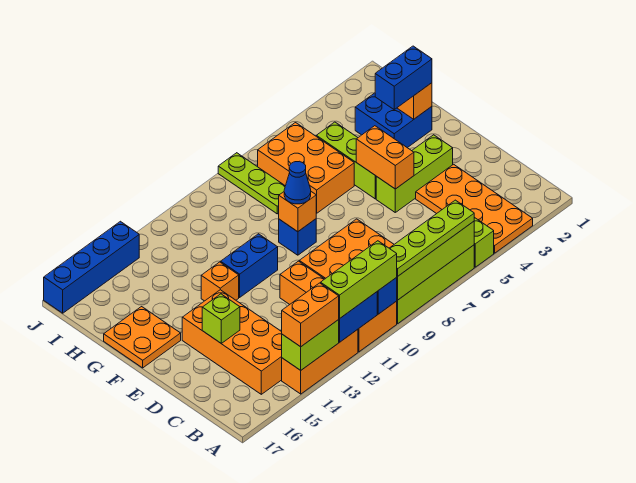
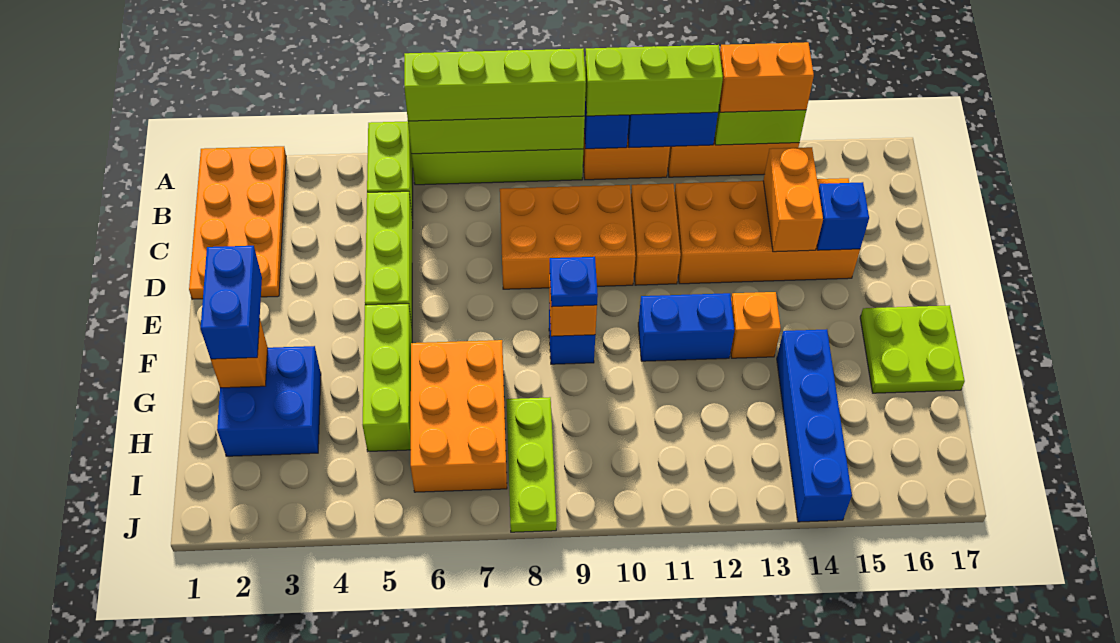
orange plate A3:D4 level 1 -> orange plate A1:D2 level 1
lime plate A6:A9 level 3 -> lime brick A6:A9 level 3
orange brick B14:E15 level 1 -> orange brick C12:D15 level 1
lime brick D15 level 2 -> blue brick D15 level 2
lime brick E3:E5 level 1 -> lime brick C5:E5 level 1
orange brick E5:F5 level 2 -> orange brick C14:D14 level 2
blue cone F9 level 3 -> blue plate F9 level 3
orange plate F16:G17 level 1 -> lime plate F16:G17 level 1
blue brick G2:G3 level 3 -> blue brick F2:G2 level 3
blue brick J14:J17 level 1 -> blue brick G14:J14 level 1

